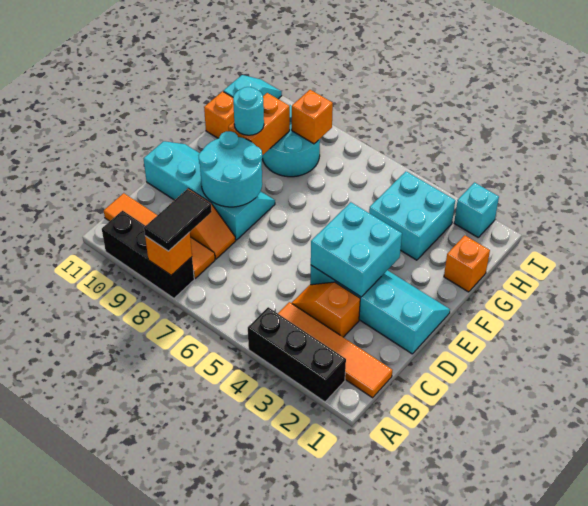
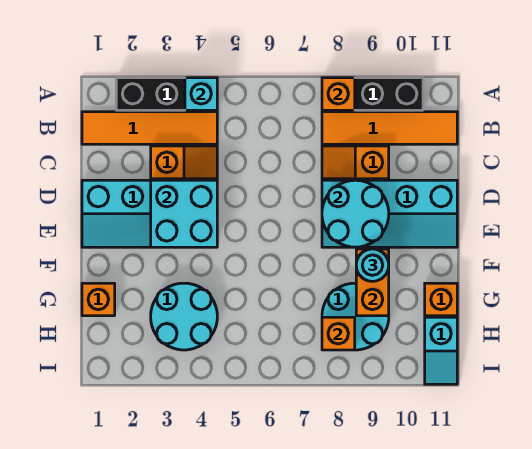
black tile A8:B8 level 3 -> none
cyan brick G3:H4 level 1 -> cyan round brick G3:H4 level 1
cyan brick I2 level 1 -> cyan brick A4 level 2

